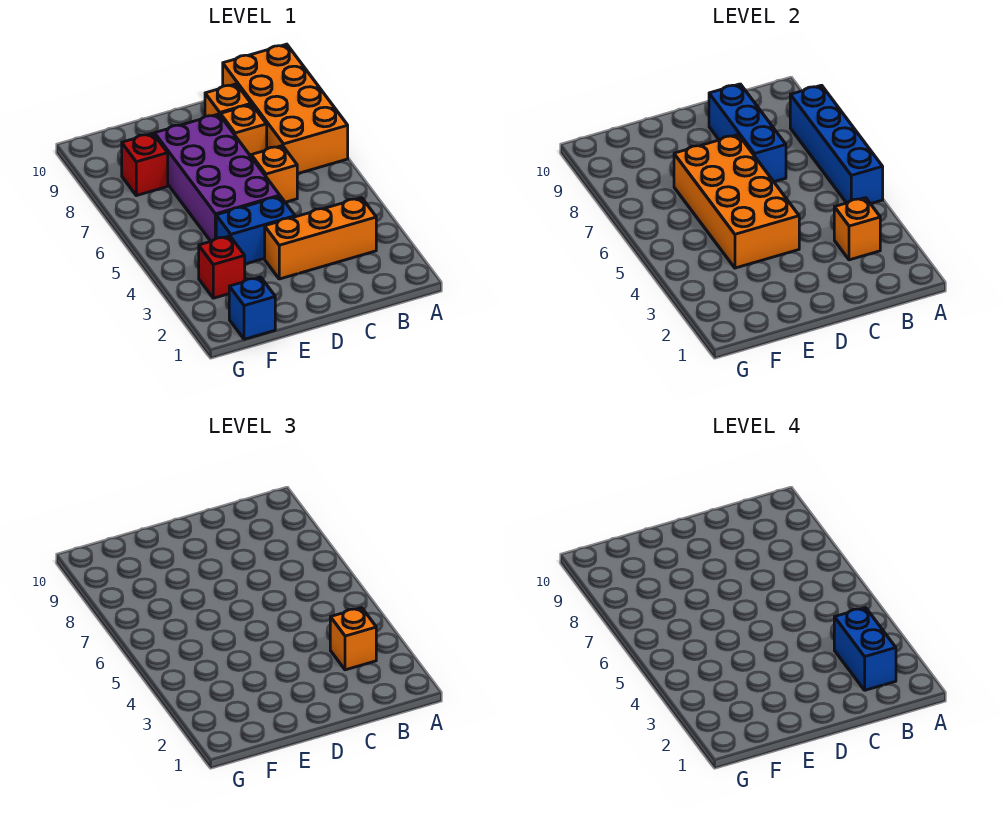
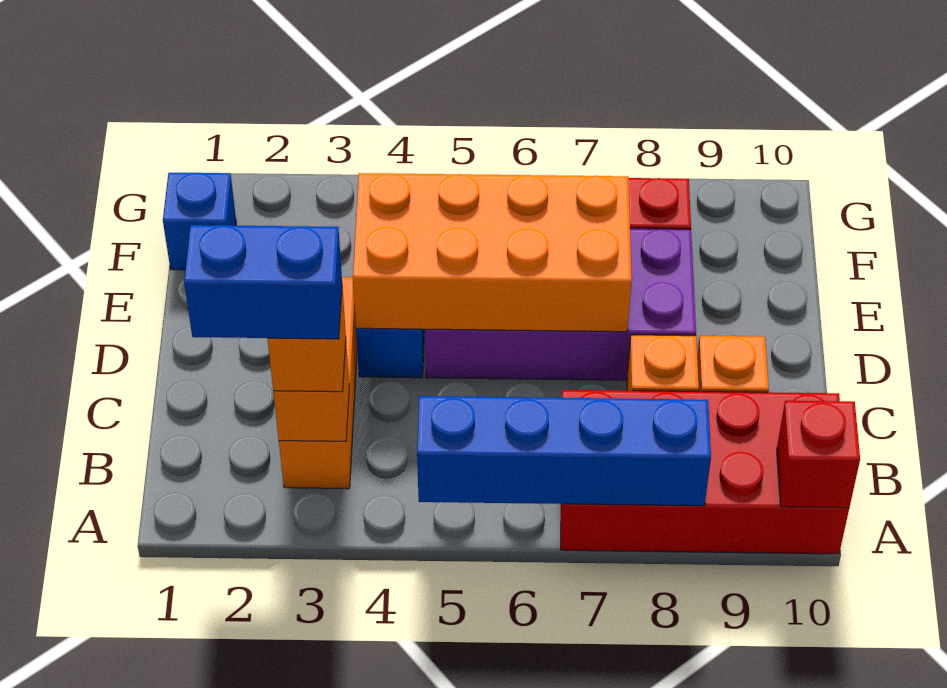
orange brick A7:B10 level 1 -> red brick A7:B10 level 1
orange brick C6 level 1 -> none
blue brick C7:C9 level 2 -> none
red brick F3 level 1 -> red brick A10 level 2

